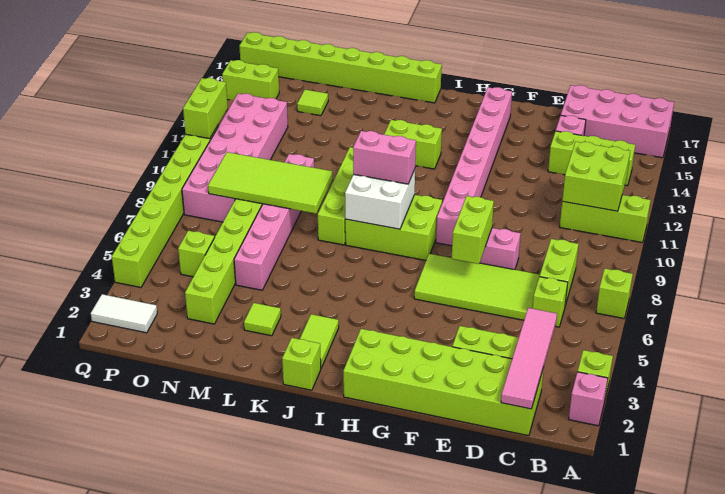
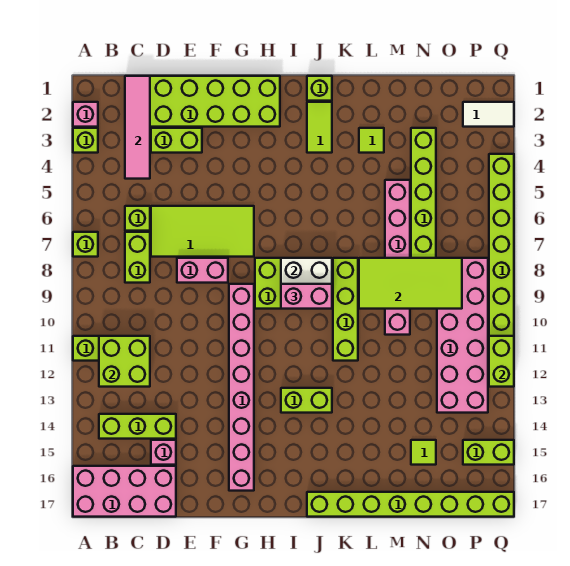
lime brick F7:F8 level 2 -> none
lime brick O5 level 1 -> none

